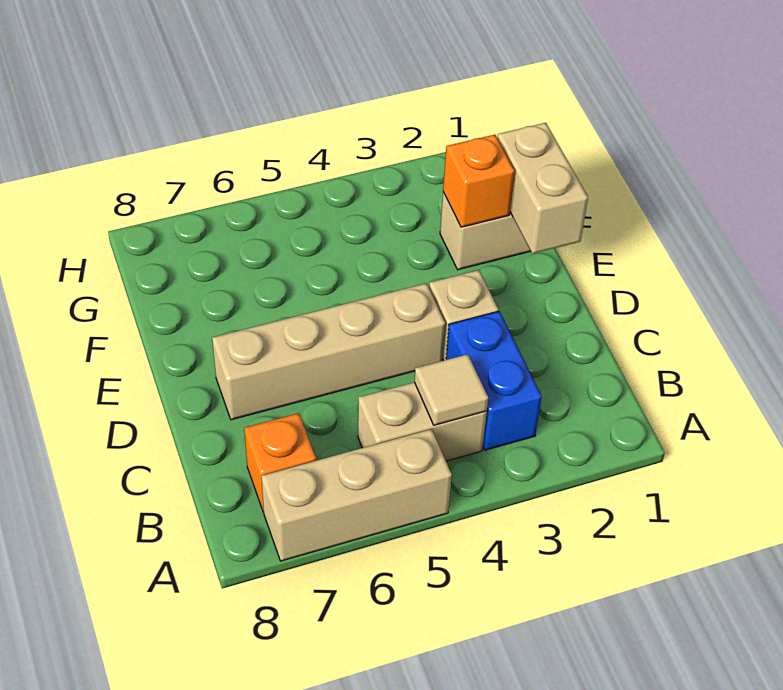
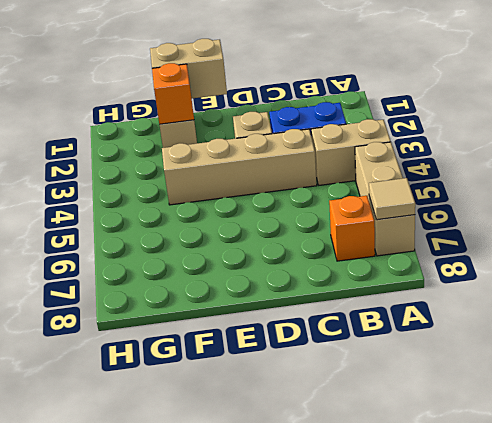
tan brick B4:B5 level 1 -> tan brick A4:B4 level 1
tan tile B4 level 2 -> tan tile A7 level 2
tan brick D4:D7 level 1 -> tan brick C4:F4 level 1

